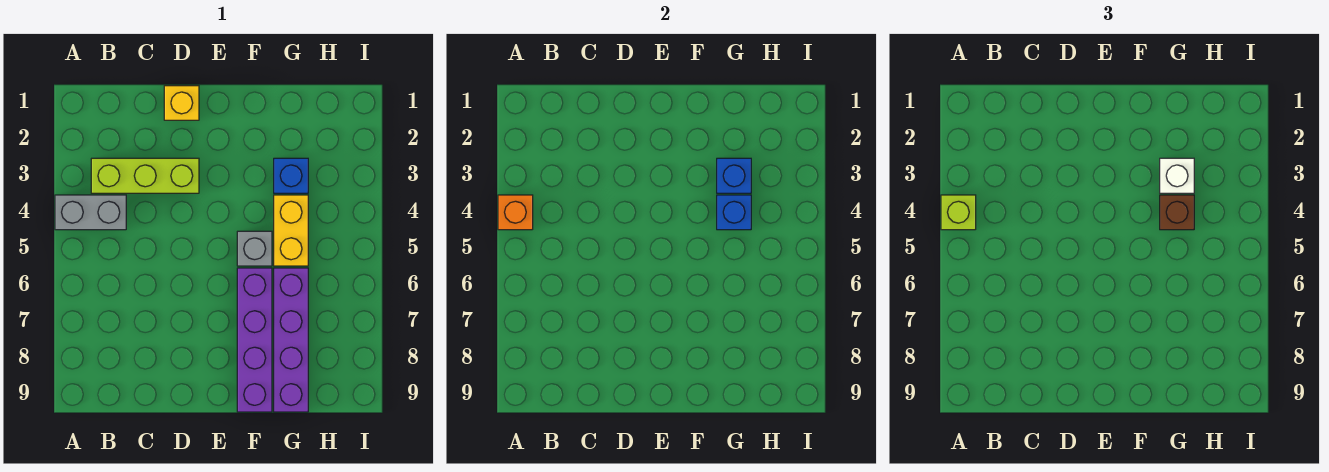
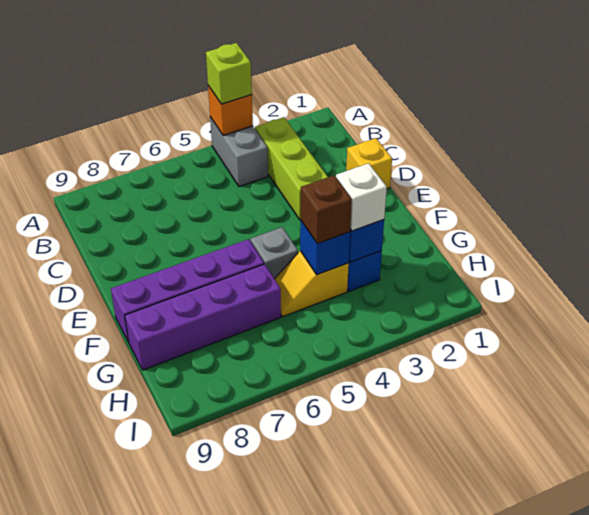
yellow brick G4:G5 level 1 -> yellow slope G4:G5 level 1 top 4

